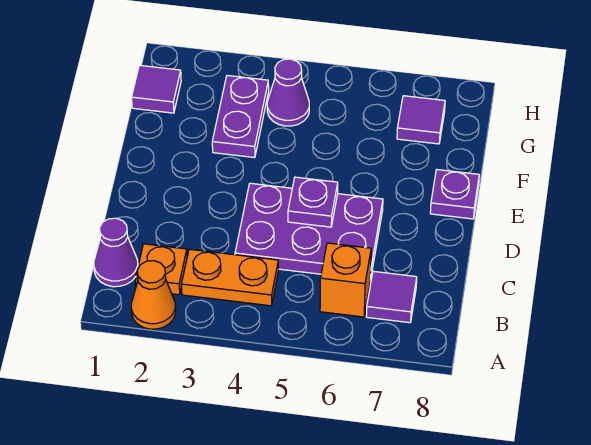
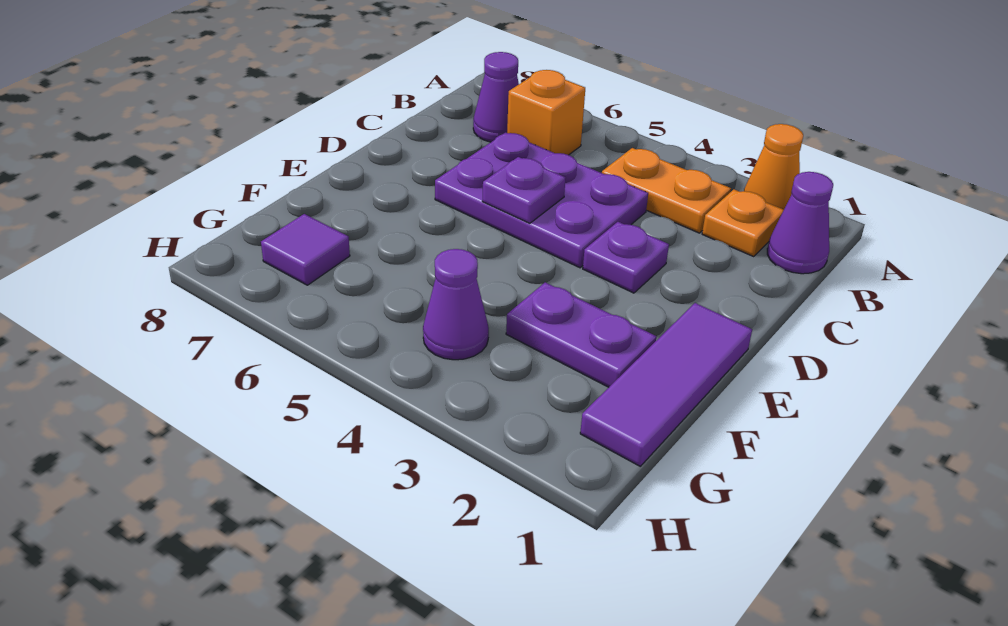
purple tile B7 level 1 -> purple cone B7 level 1
purple plate E8 level 1 -> purple plate D3 level 1
purple plate F3:G3 level 1 -> purple plate F2:F3 level 1
purple tile G1 level 1 -> purple tile E1:G1 level 1

